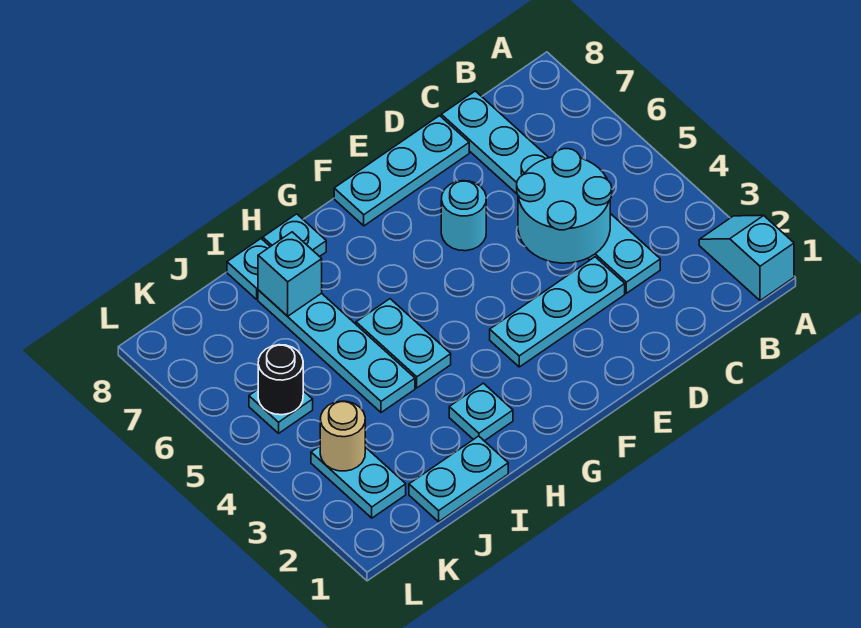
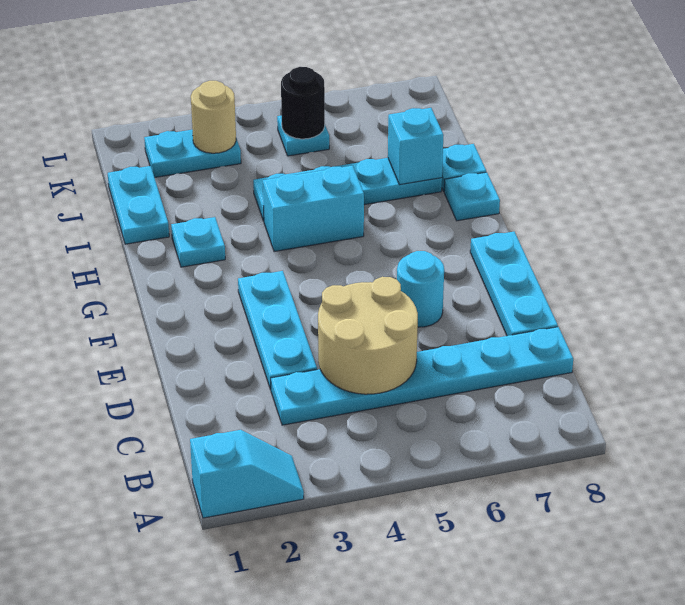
cyan round brick C4:D5 level 2 -> tan round brick C4:D5 level 2
cyan plate H4:H5 level 1 -> cyan brick H4:H5 level 1

